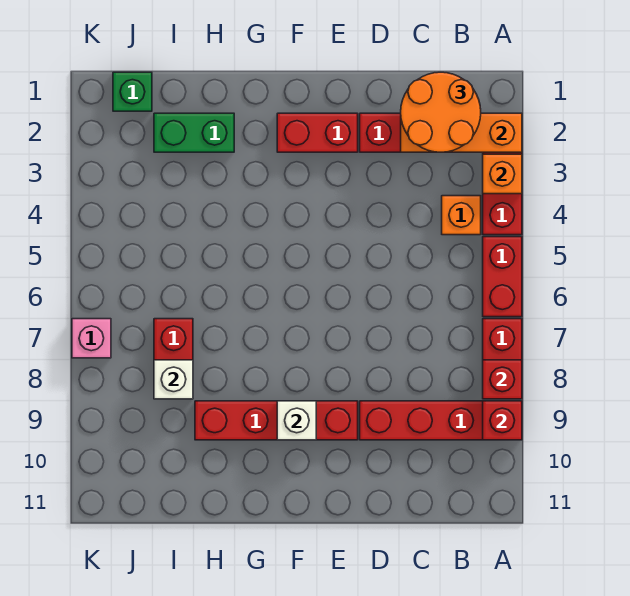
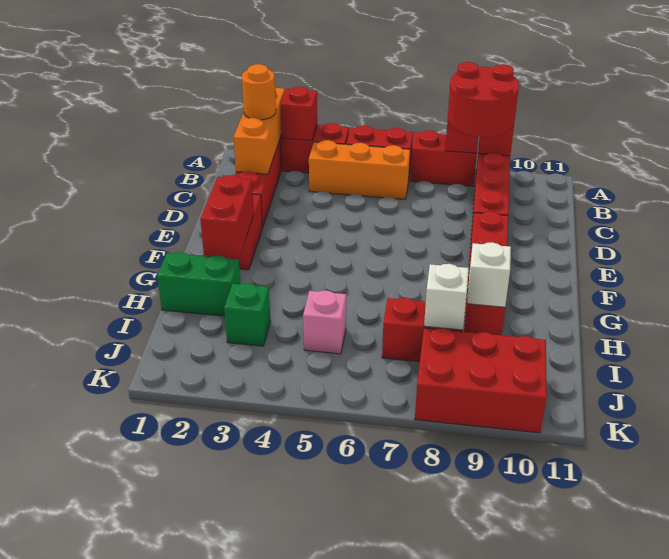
orange brick A3 level 2 -> red brick A3 level 2
none -> red round brick A8:B9 level 3
orange round brick B1:C2 level 3 -> orange round brick B2 level 3
orange brick B4 level 1 -> orange brick B4:B6 level 1
none -> red brick F2:G2 level 2
white brick F9 level 2 -> white brick H9 level 2
green brick H2:I2 level 1 -> green brick H1:H2 level 1
green brick J1 level 1 -> green brick I3 level 1
none -> red brick J8:K10 level 1
pink brick K7 level 1 -> pink brick I5 level 1

